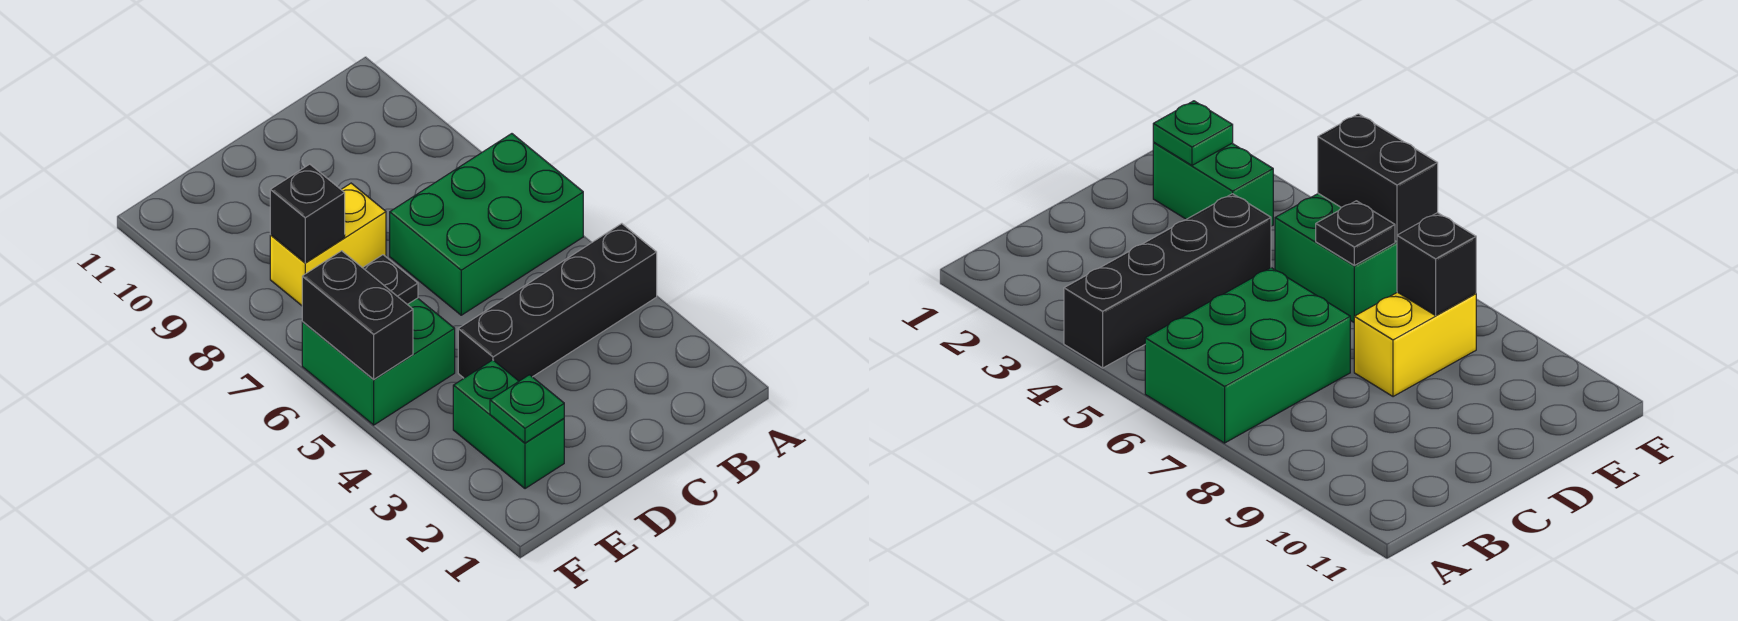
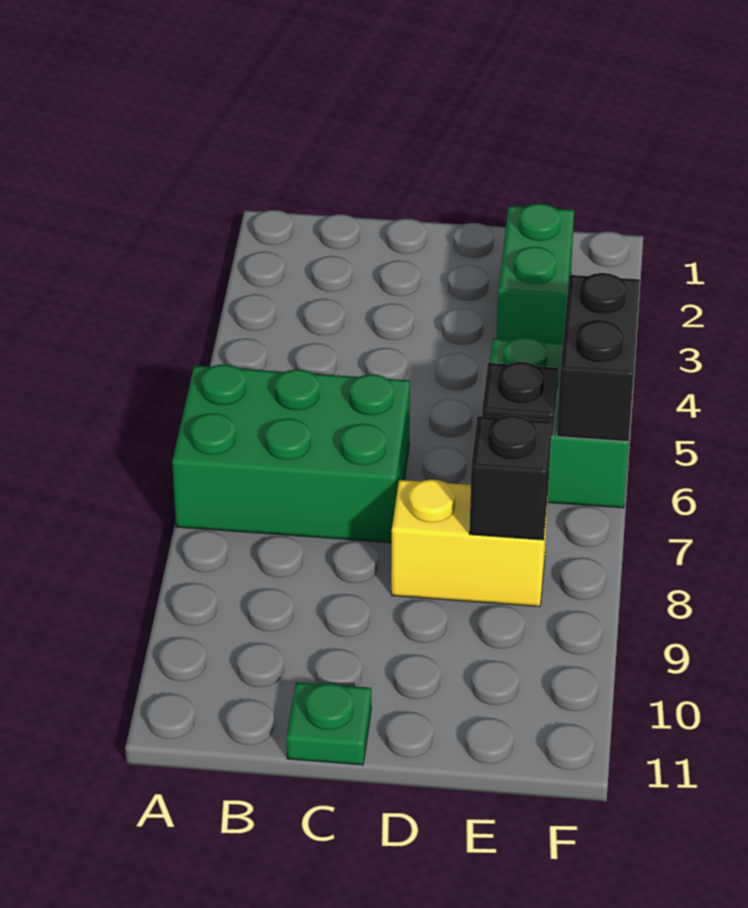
black brick A4:D4 level 1 -> none
green plate E2 level 2 -> green plate C11 level 1

